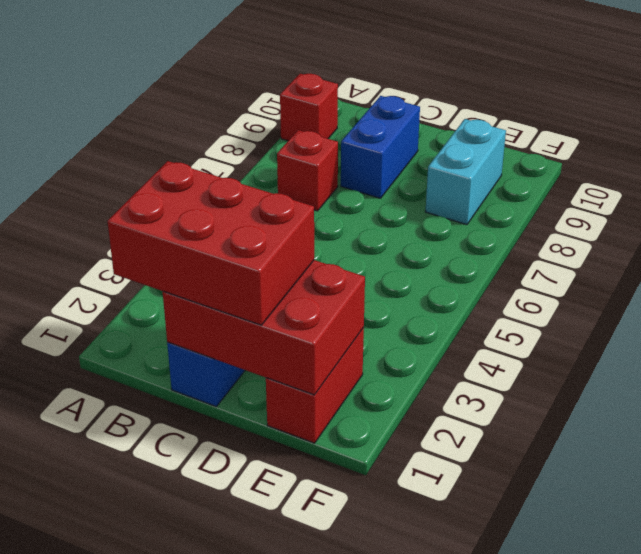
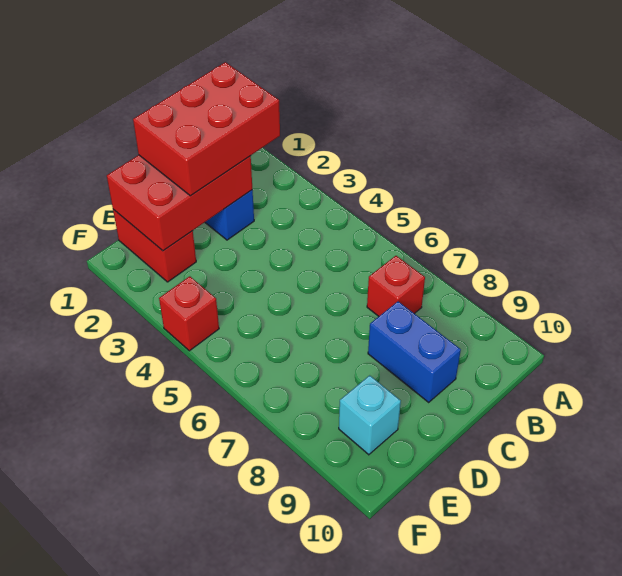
red brick A9 level 1 -> red brick F4 level 1
cyan brick E8:E9 level 1 -> cyan brick E9 level 1

